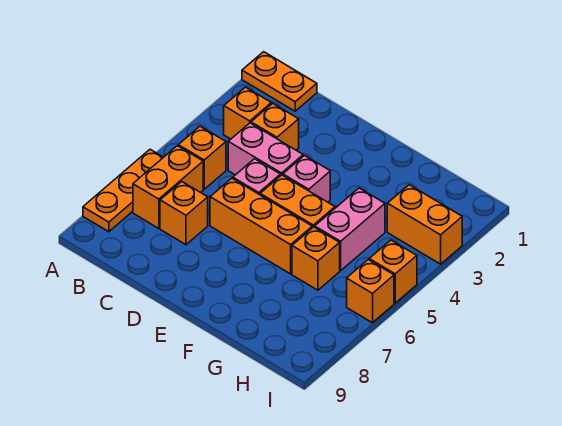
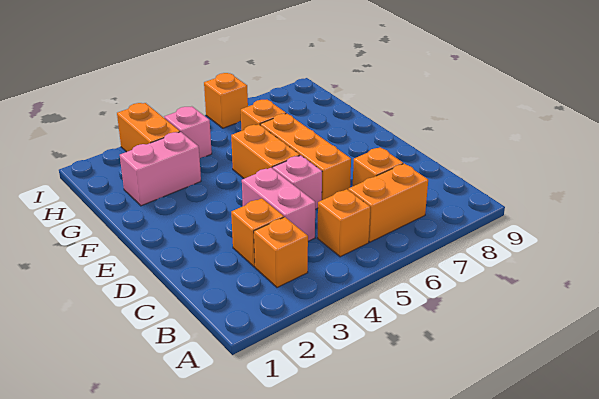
orange plate A1:B1 level 1 -> none
orange plate A6:A8 level 1 -> none
pink brick E4 level 1 -> pink brick H4 level 1
pink brick G4:G5 level 1 -> pink brick G2:G3 level 1
orange brick I5 level 1 -> none

